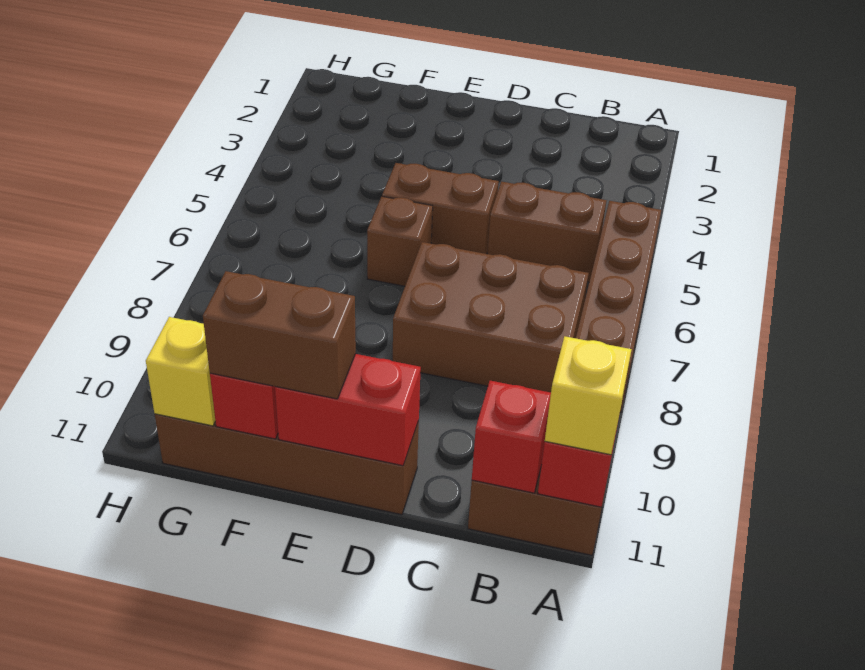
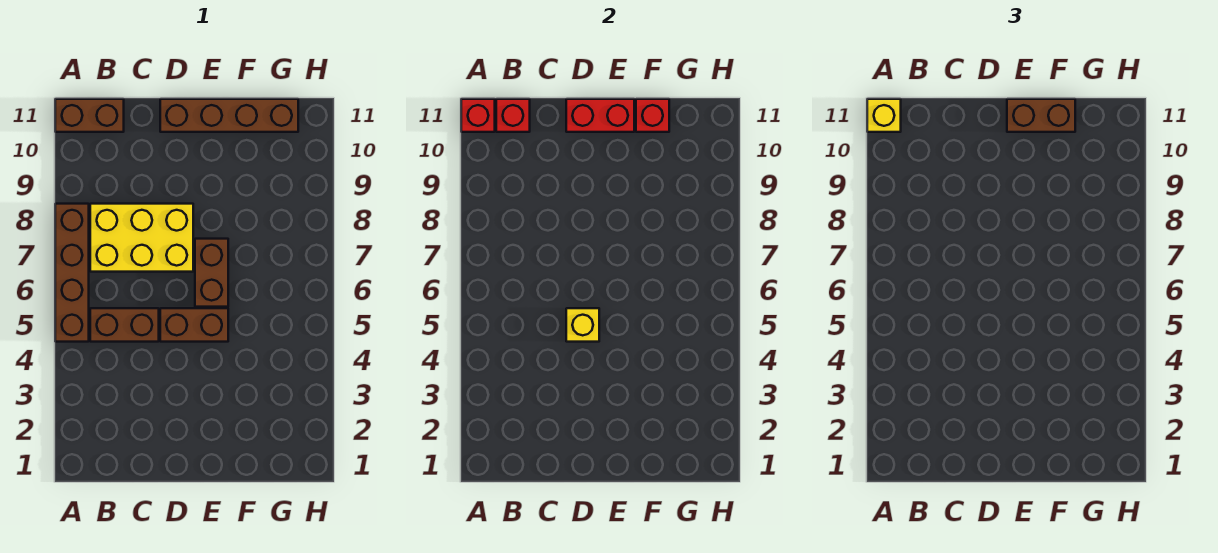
brown brick B7:D8 level 1 -> yellow brick B7:D8 level 1
brown brick E6 level 1 -> brown brick E6:E7 level 1
yellow brick G11 level 2 -> yellow brick D5 level 2

